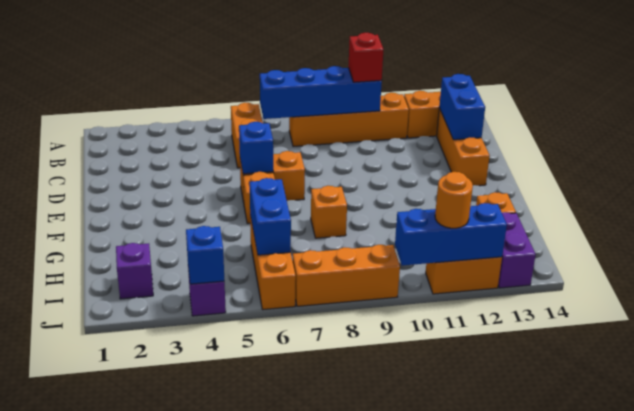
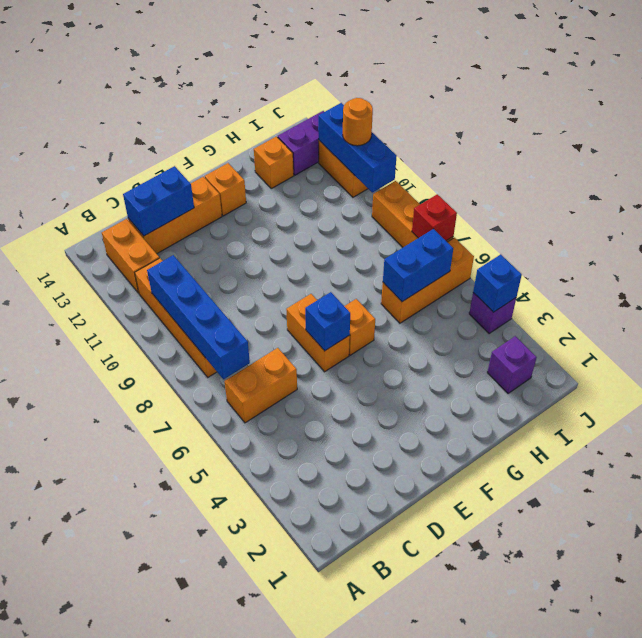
red brick B10 level 3 -> red brick J7 level 2
orange brick G8 level 1 -> orange brick F13 level 1

